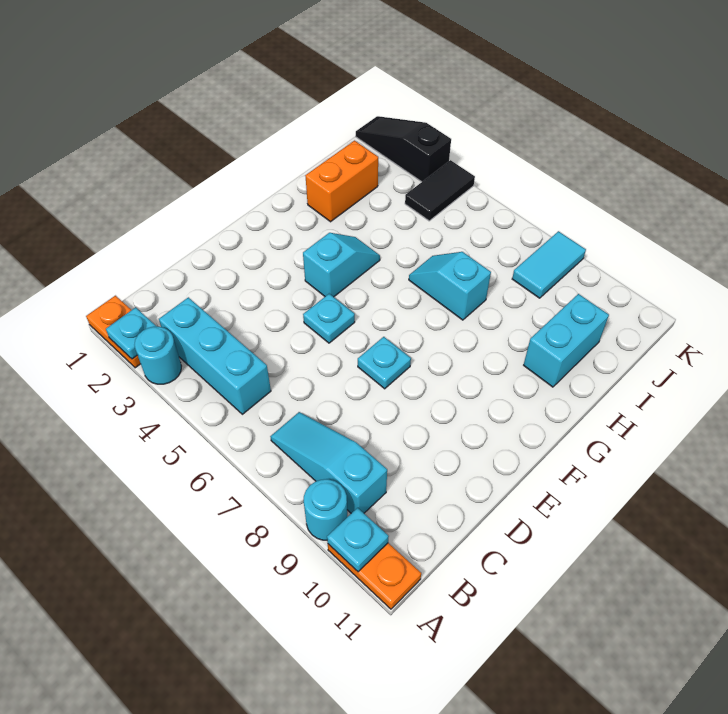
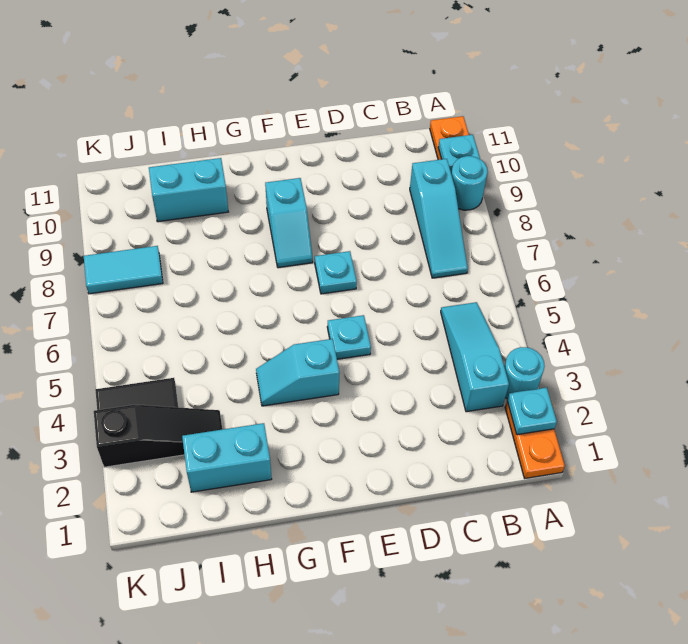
cyan brick B3:B5 level 1 -> cyan slope B3:B5 level 1 top 3
orange brick H2:I2 level 1 -> cyan brick H2:I2 level 1
cyan slope H6:H7 level 1 top 7 -> cyan slope F8:F9 level 1 top 9
black slope K1:K3 level 1 top 3 -> black slope I3:K3 level 1 top K

